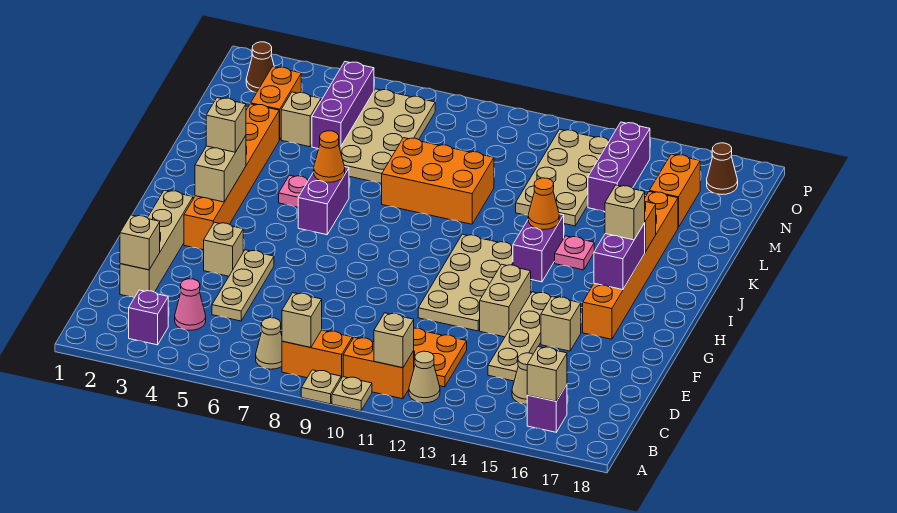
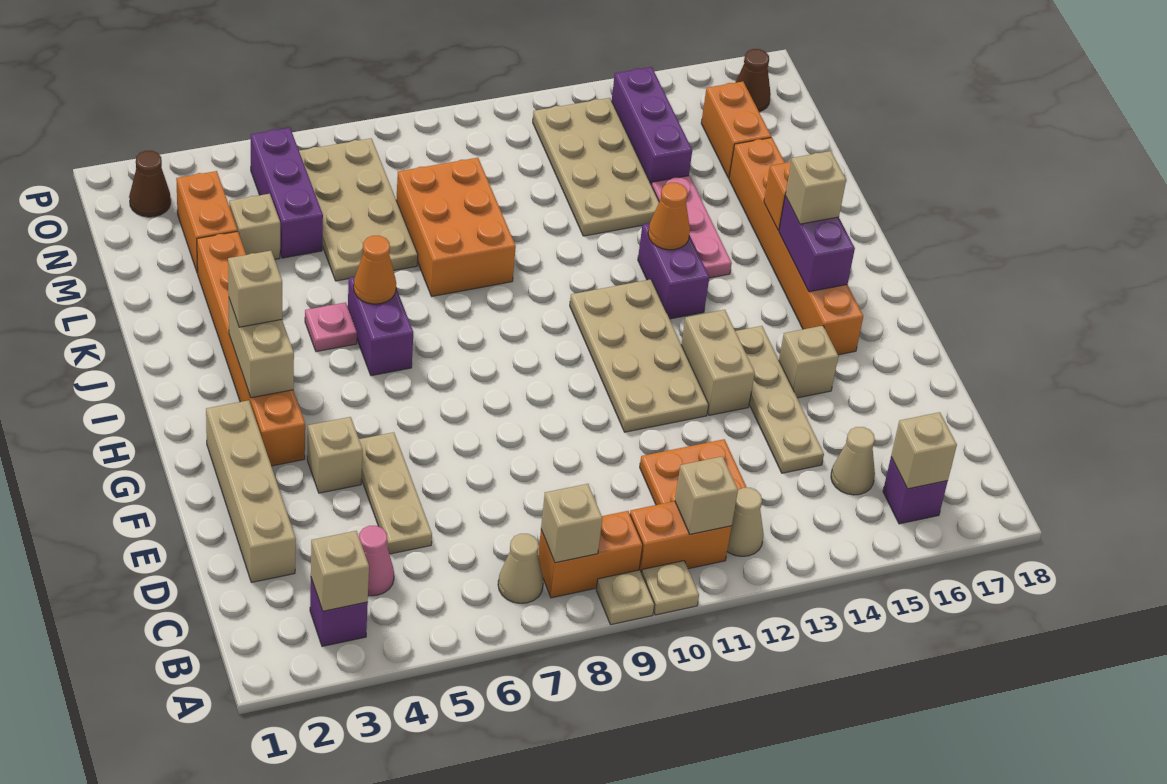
tan brick D2 level 2 -> tan brick B3 level 2
pink plate J14 level 1 -> pink plate J14:L14 level 1
orange brick K8:L10 level 1 -> orange brick K8:M9 level 1

